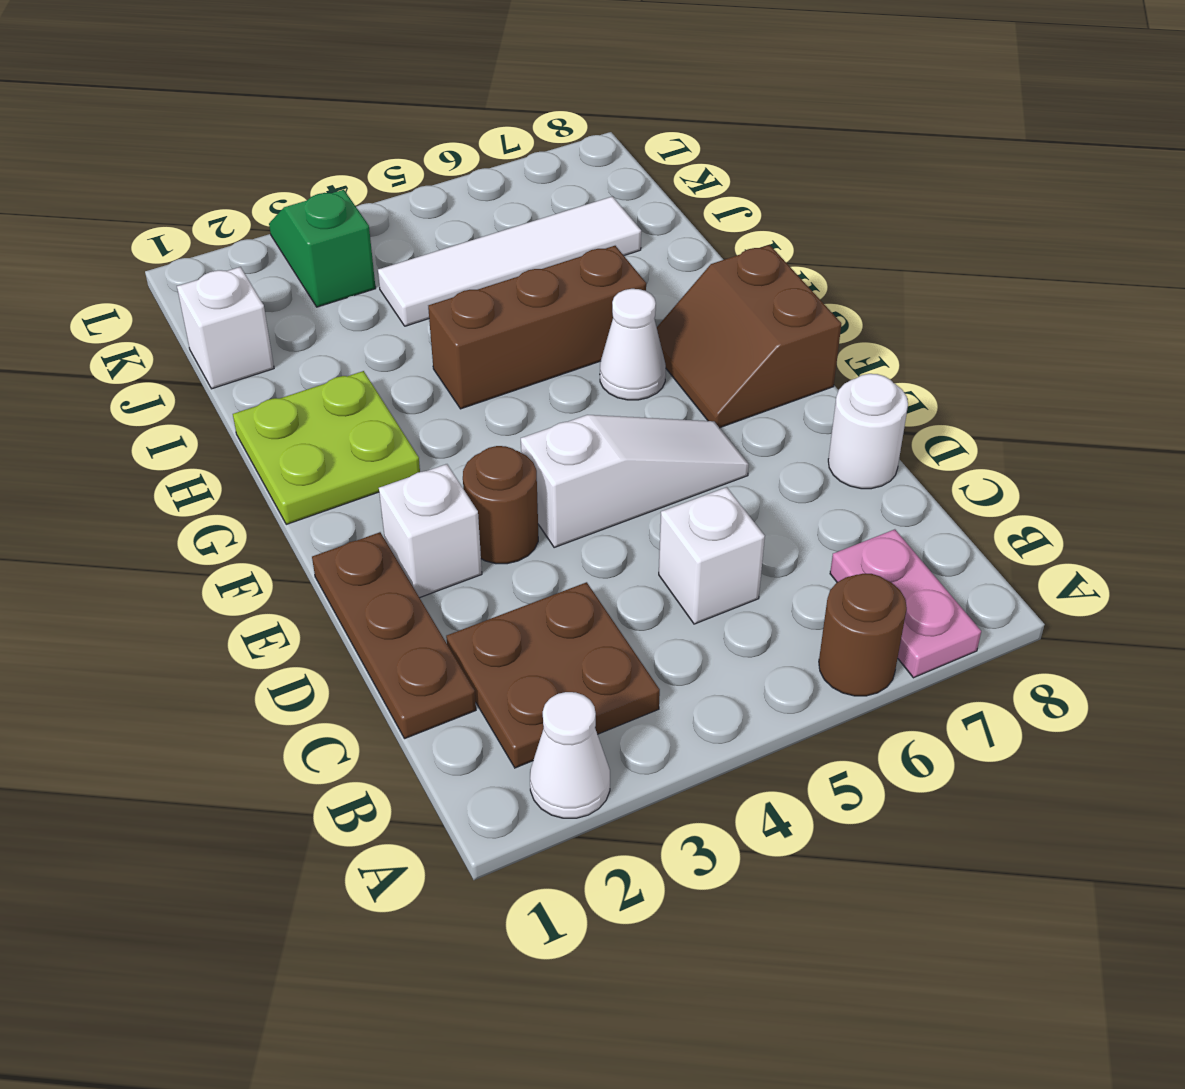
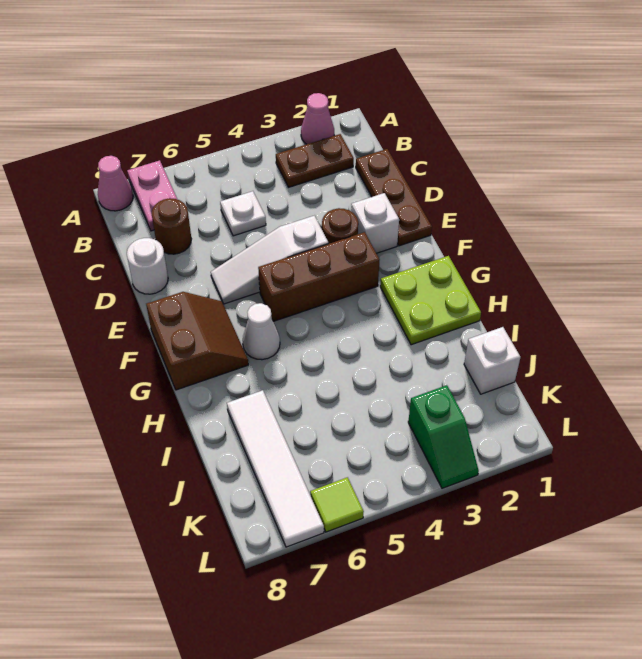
white cone A2 level 1 -> pink cone A2 level 1
brown round brick A6 level 1 -> brown round brick C7 level 1
none -> pink cone A8 level 1
brown plate B2:C3 level 1 -> brown plate B2:B3 level 1
white brick C5 level 1 -> white plate C5 level 1
brown brick H4:H6 level 1 -> brown brick F3:F5 level 1
white tile J4:J7 level 1 -> white tile I7:L7 level 1
none -> lime tile L6 level 1

